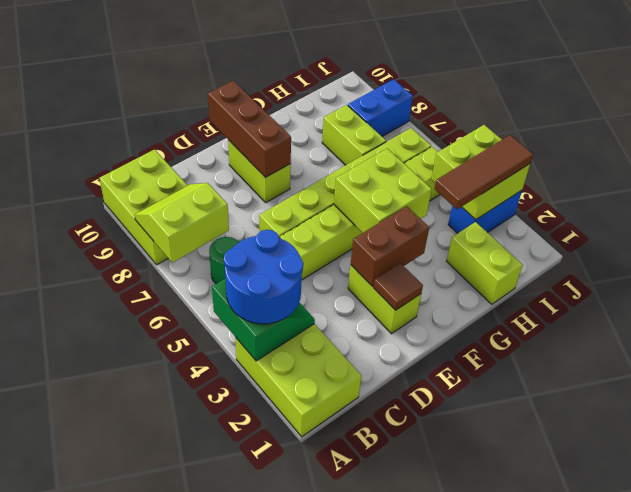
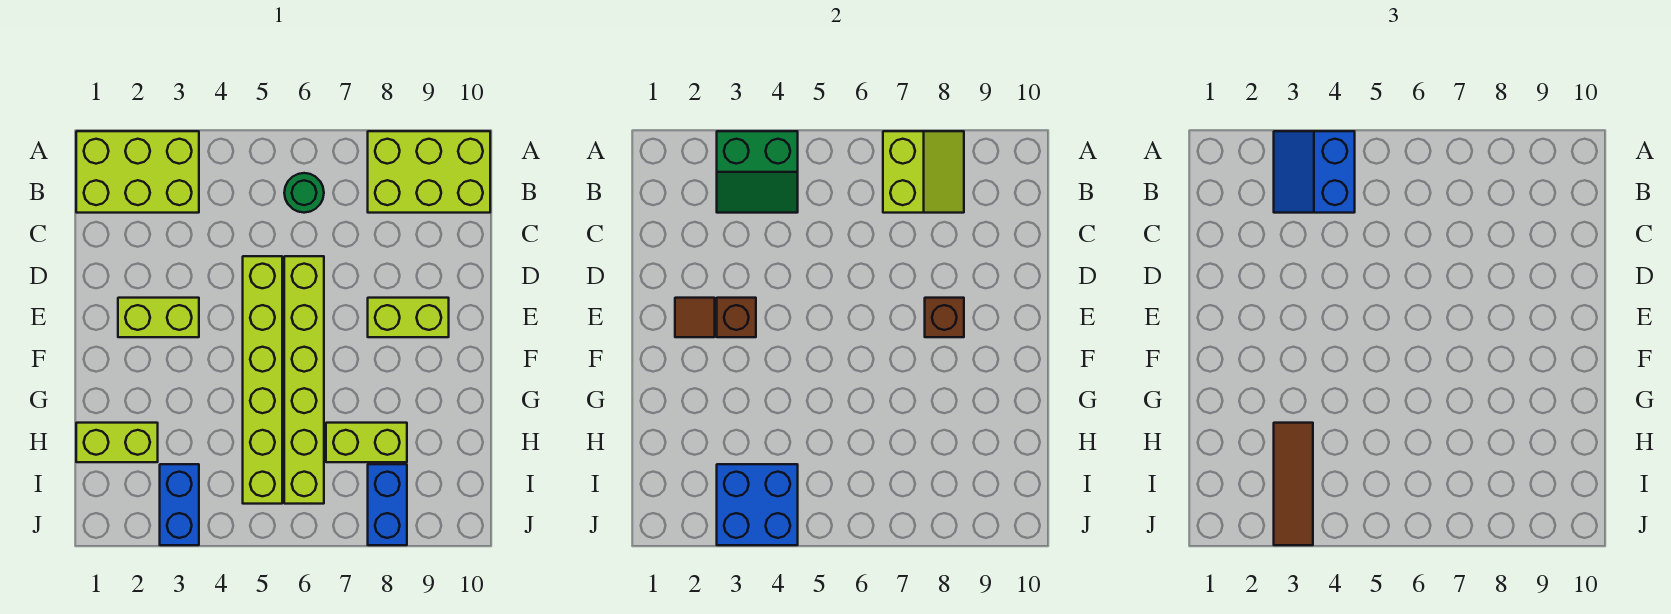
blue round brick A3:B4 level 3 -> blue slope A3:B4 level 3 top 4
brown brick E3:F3 level 2 -> brown brick E3 level 2
brown brick E8:E10 level 2 -> brown brick E8 level 2
lime brick F4:G5 level 2 -> none
lime brick I3:J4 level 2 -> blue brick I3:J4 level 2

